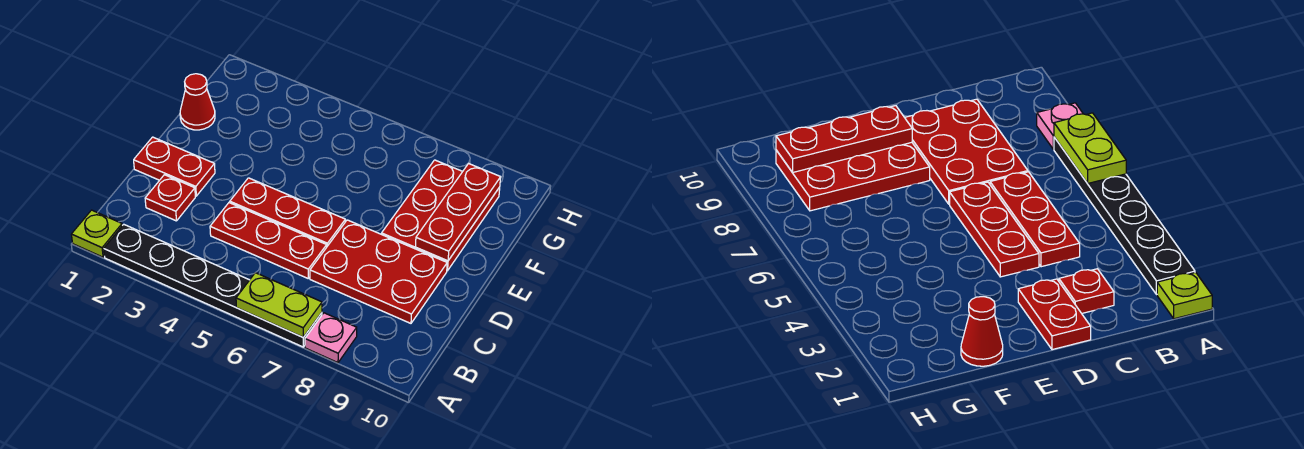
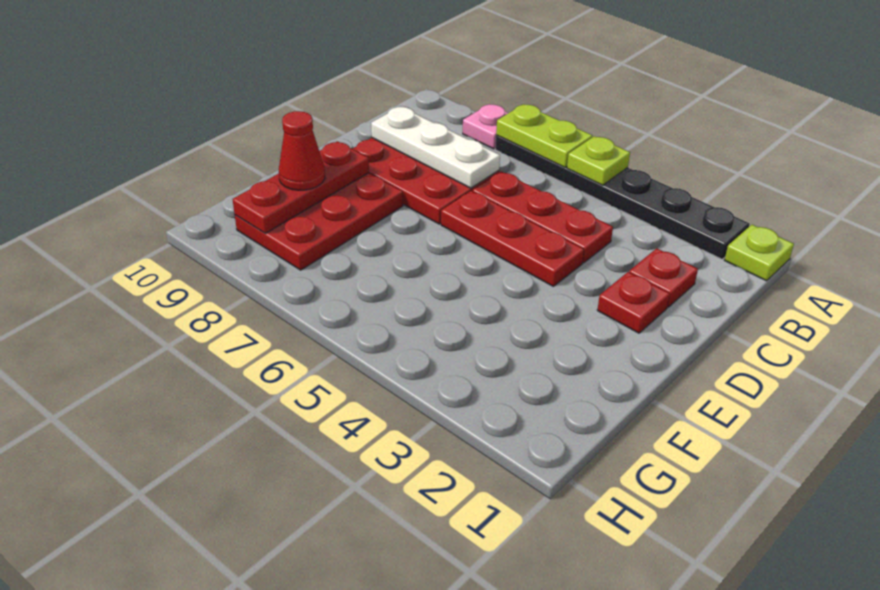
none -> lime plate A5 level 2
none -> white plate C7:C9 level 2
red plate D1:D2 level 1 -> red plate D2 level 1
red cone F1 level 1 -> red cone F9 level 3

